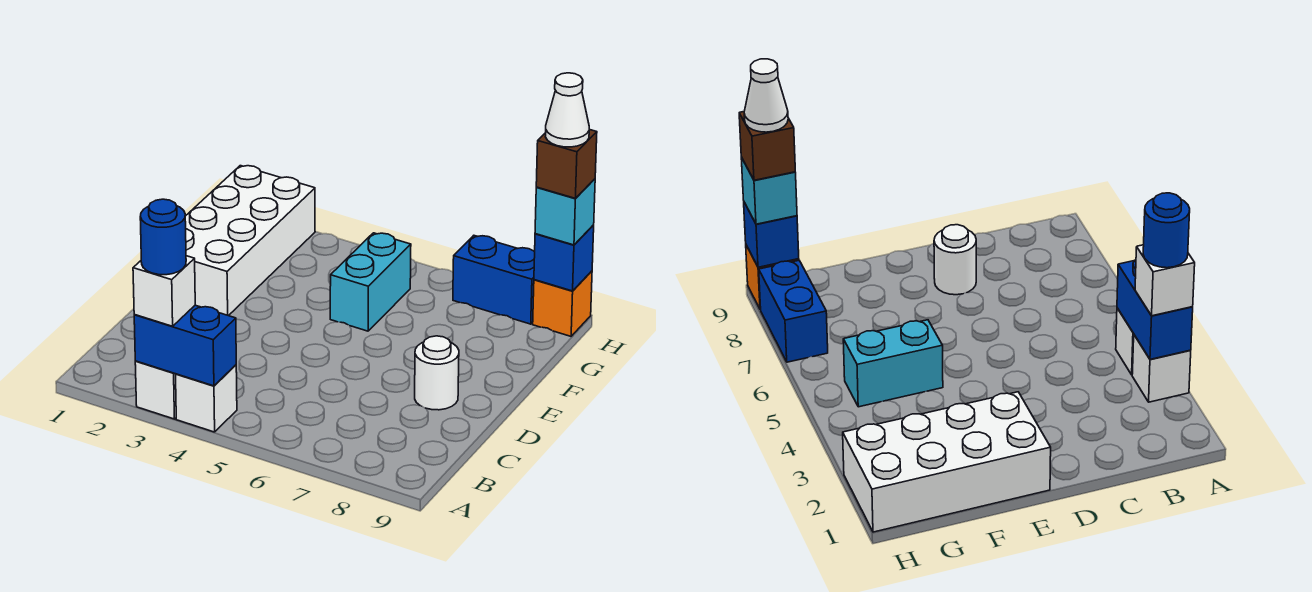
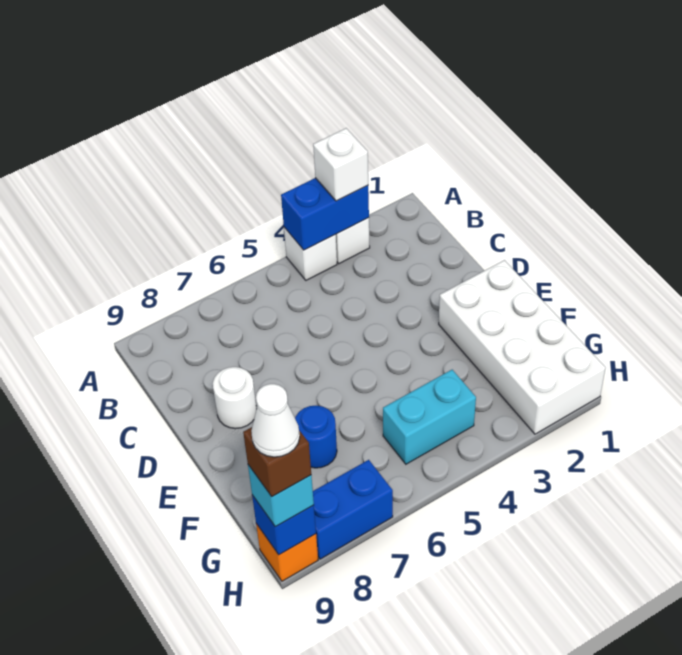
blue round brick A3 level 4 -> blue round brick F7 level 1
cyan brick F5:G5 level 1 -> cyan brick G4:G5 level 1

